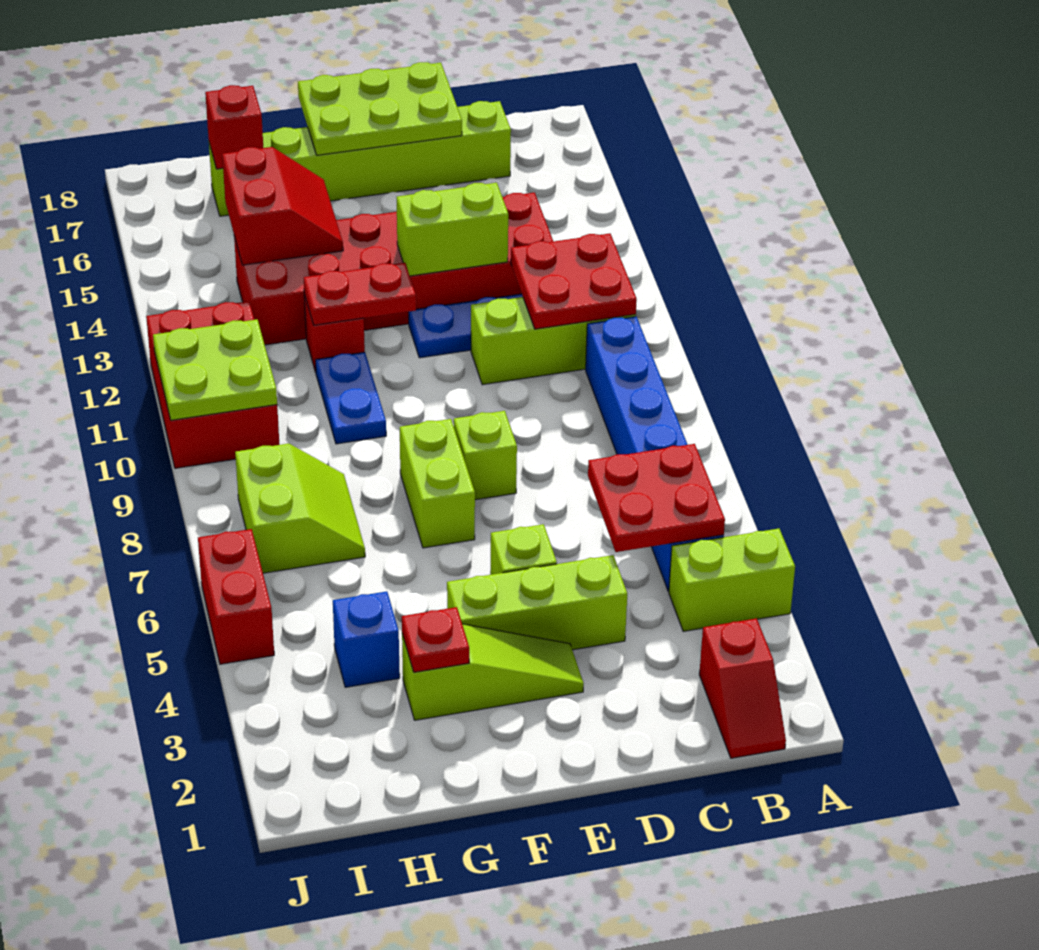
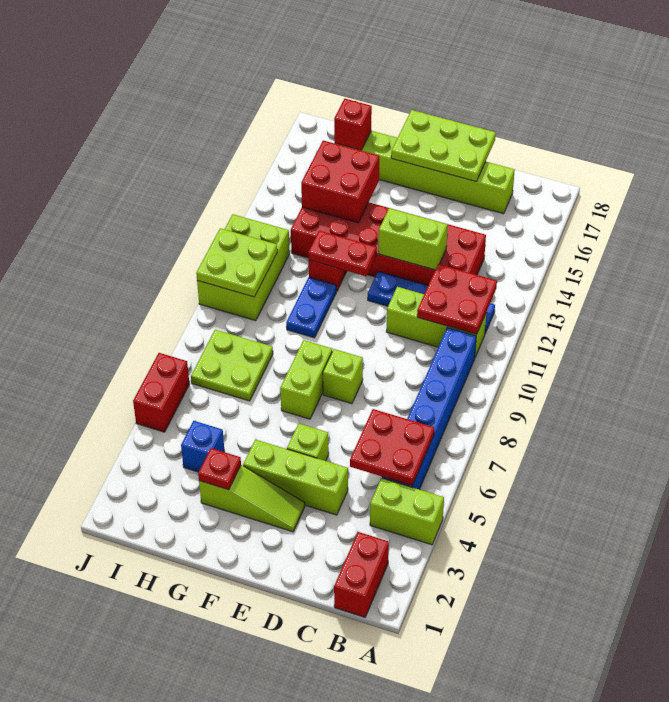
red slope B1:B2 level 1 top 2 -> red brick B1:B2 level 1
red slope G14:H15 level 2 top H -> red brick G14:H15 level 2
lime slope H7:I8 level 1 top I -> lime plate H7:I8 level 1
red brick I10:J12 level 1 -> lime brick I10:J12 level 1

